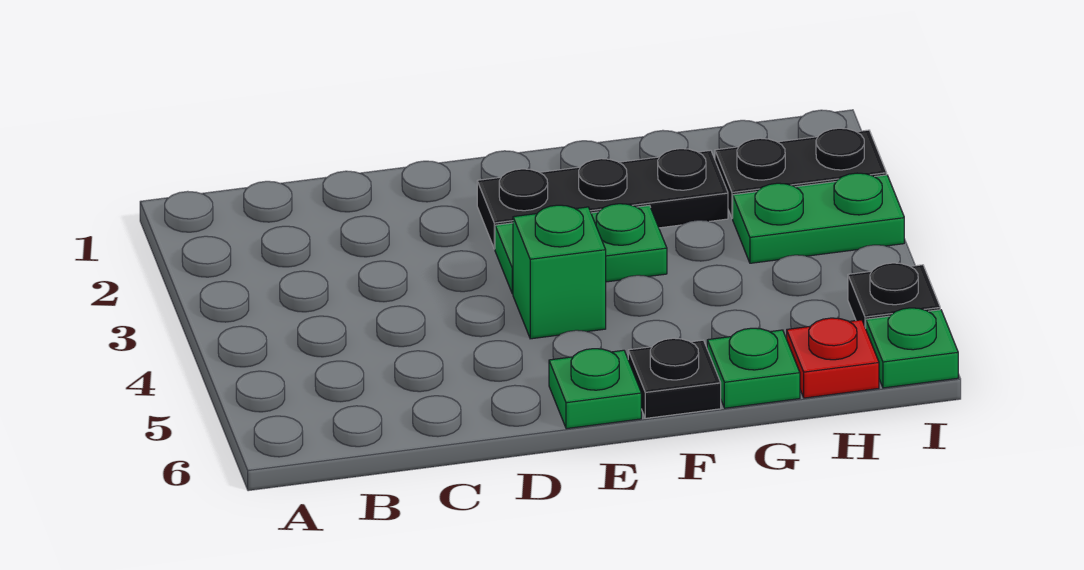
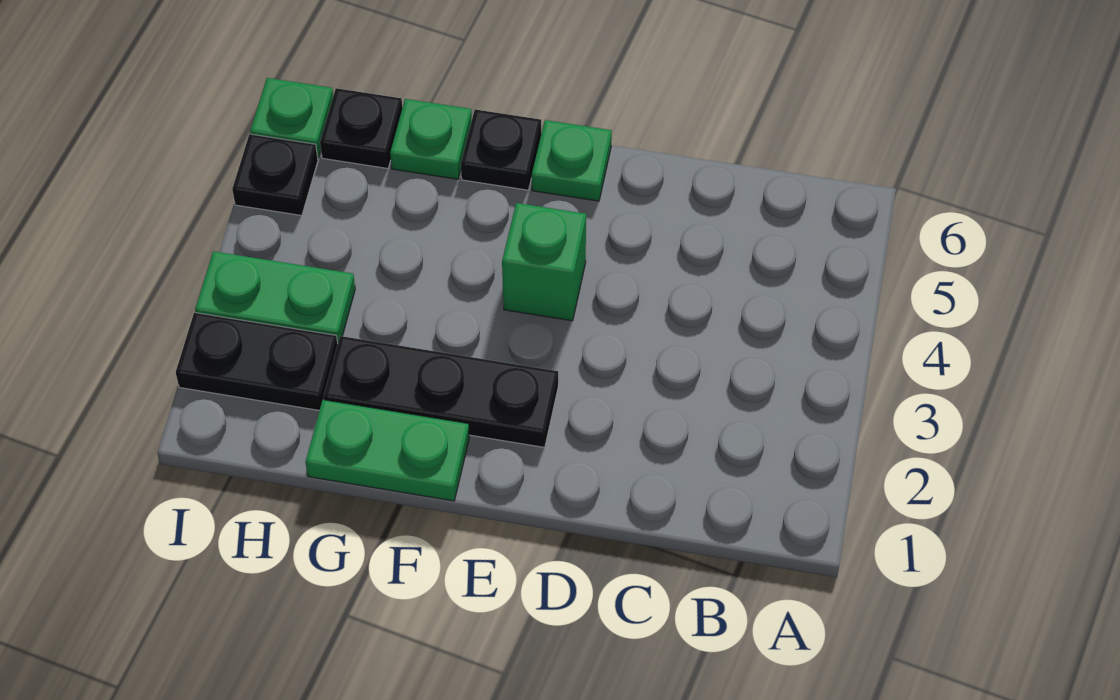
green plate E3:F3 level 1 -> green plate F1:G1 level 1
red plate H6 level 1 -> black plate H6 level 1

